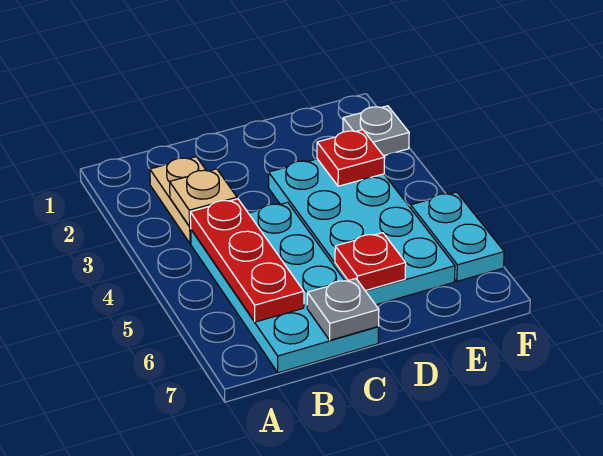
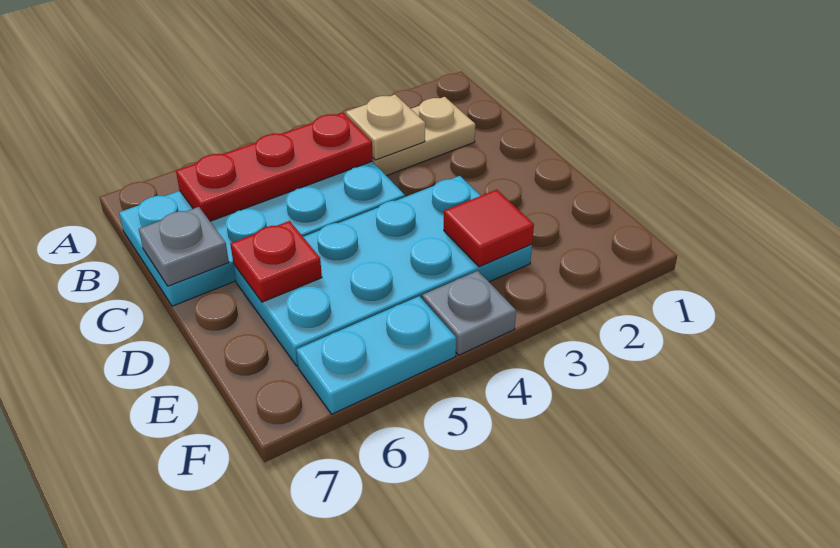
red plate E3 level 2 -> red tile E3 level 2
grey plate F2 level 1 -> grey plate F4 level 1

